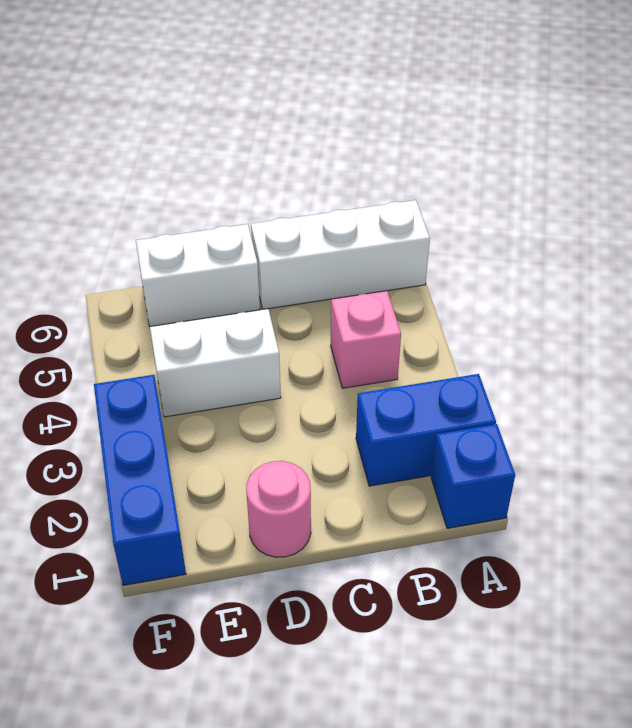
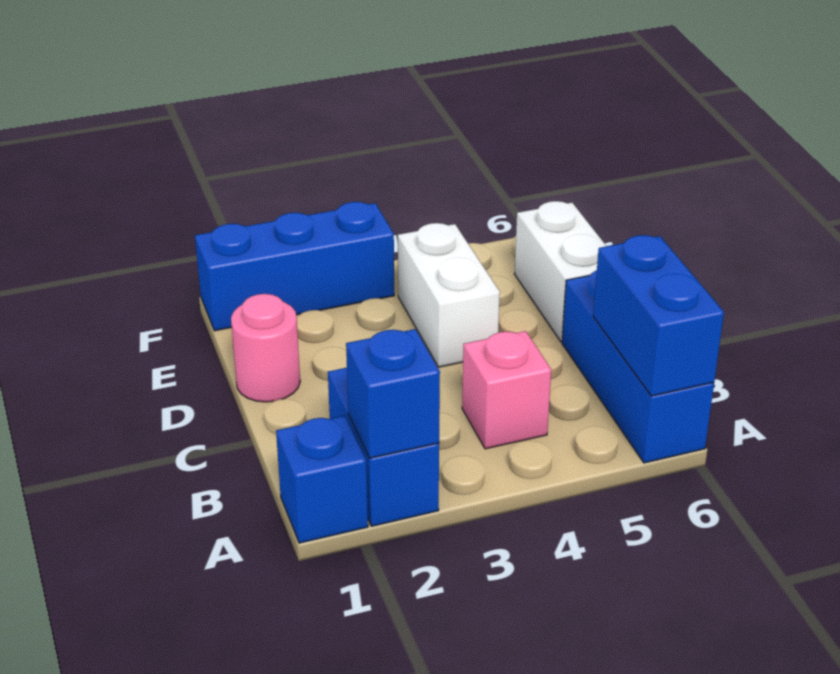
none -> blue brick A2 level 2
white brick A6:C6 level 1 -> blue brick A6:C6 level 1
none -> blue brick A6:B6 level 2

